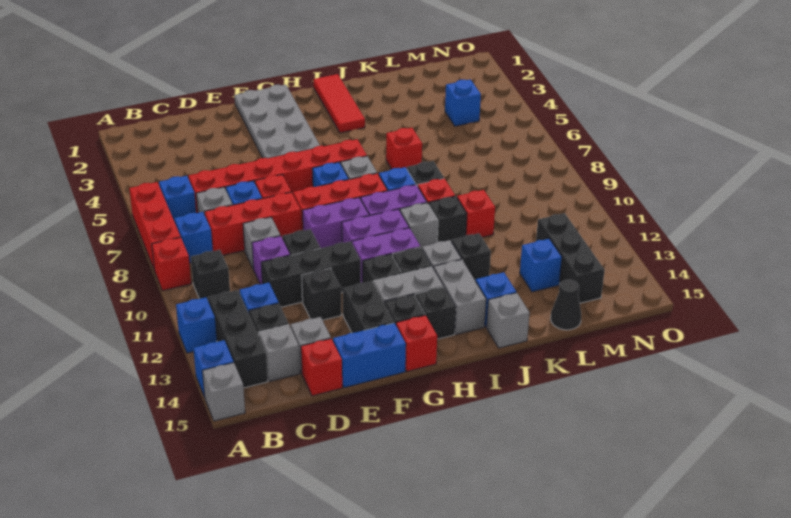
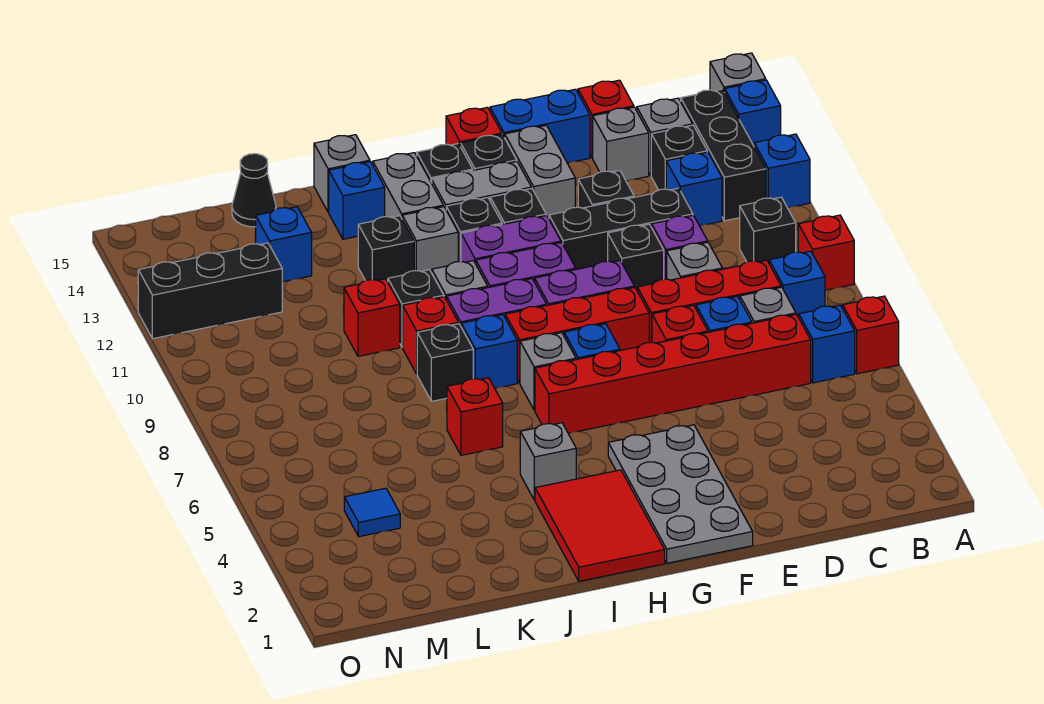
red brick A6:A8 level 1 -> red brick A6 level 1
black brick F13:F14 level 1 -> grey brick F13:F14 level 1
red tile I1:I3 level 1 -> red tile H1:I3 level 1
none -> grey brick I4 level 1
blue brick M4 level 1 -> blue tile M4 level 1
black brick M12:M14 level 1 -> black brick M12:O12 level 1

